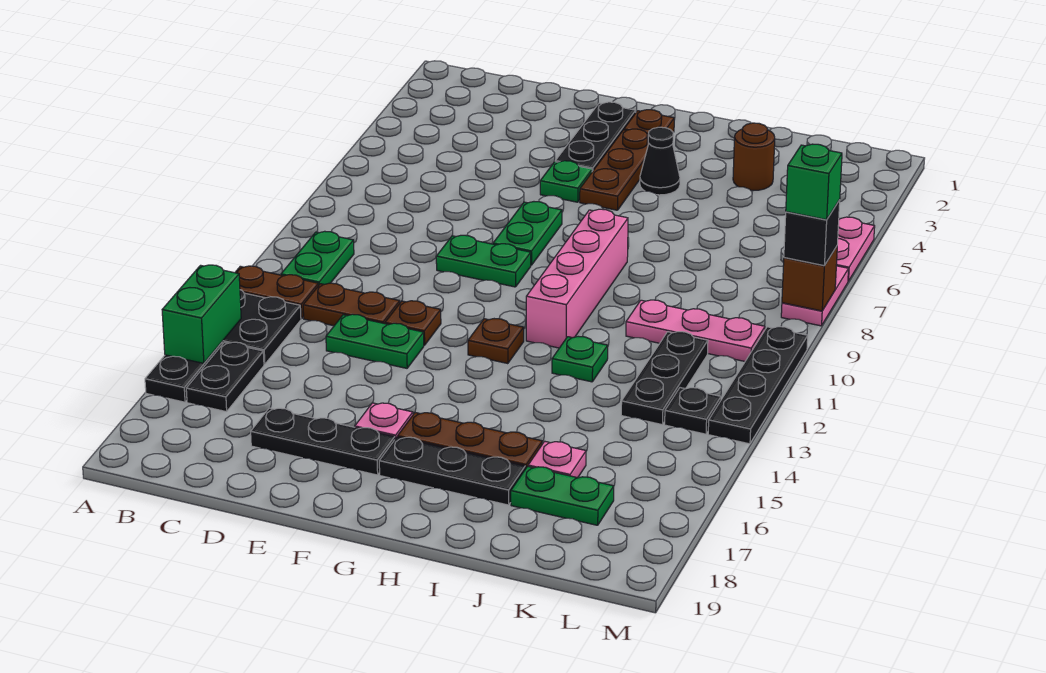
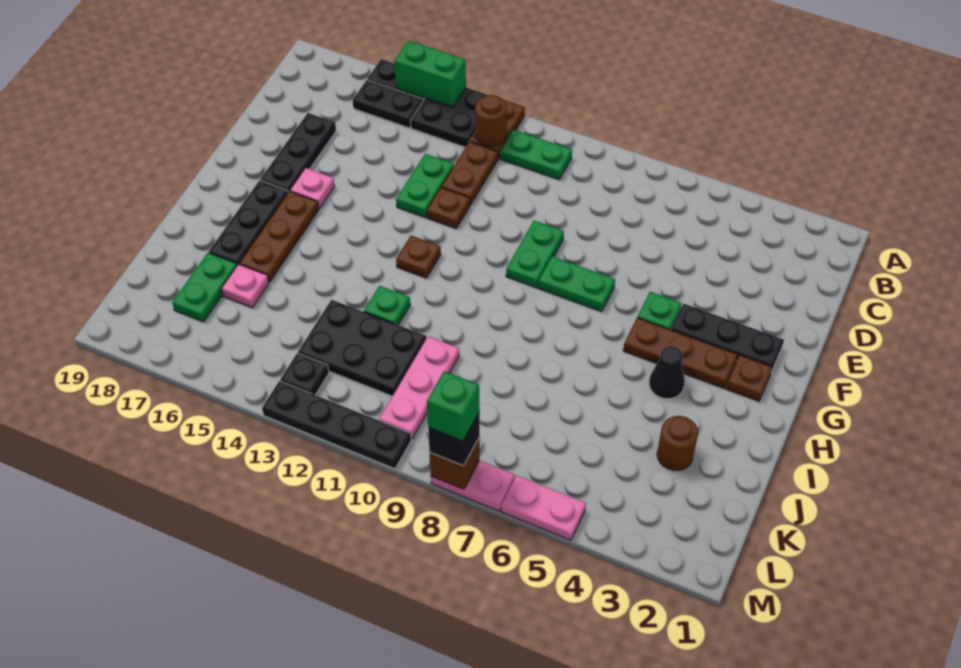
none -> brown round brick B12 level 2
pink brick H8:H11 level 1 -> none
black plate K11:K13 level 1 -> black plate J11:K13 level 1

